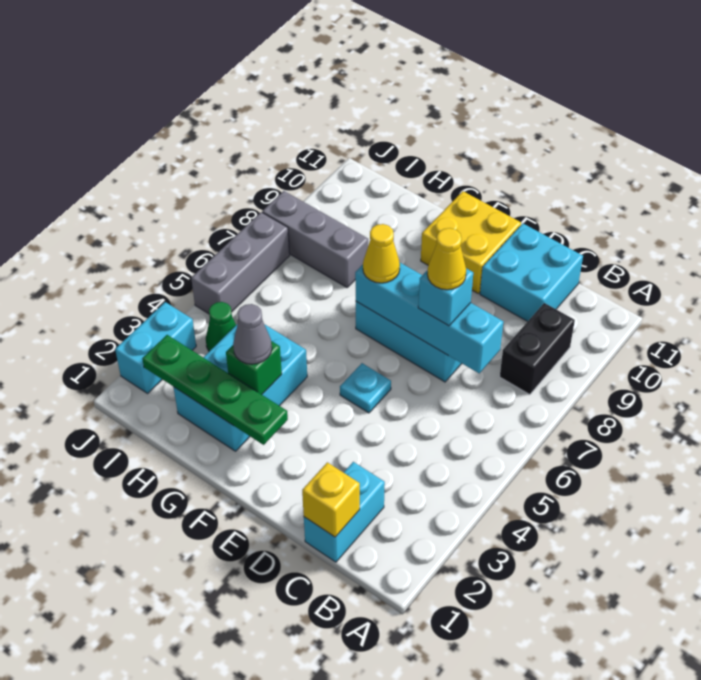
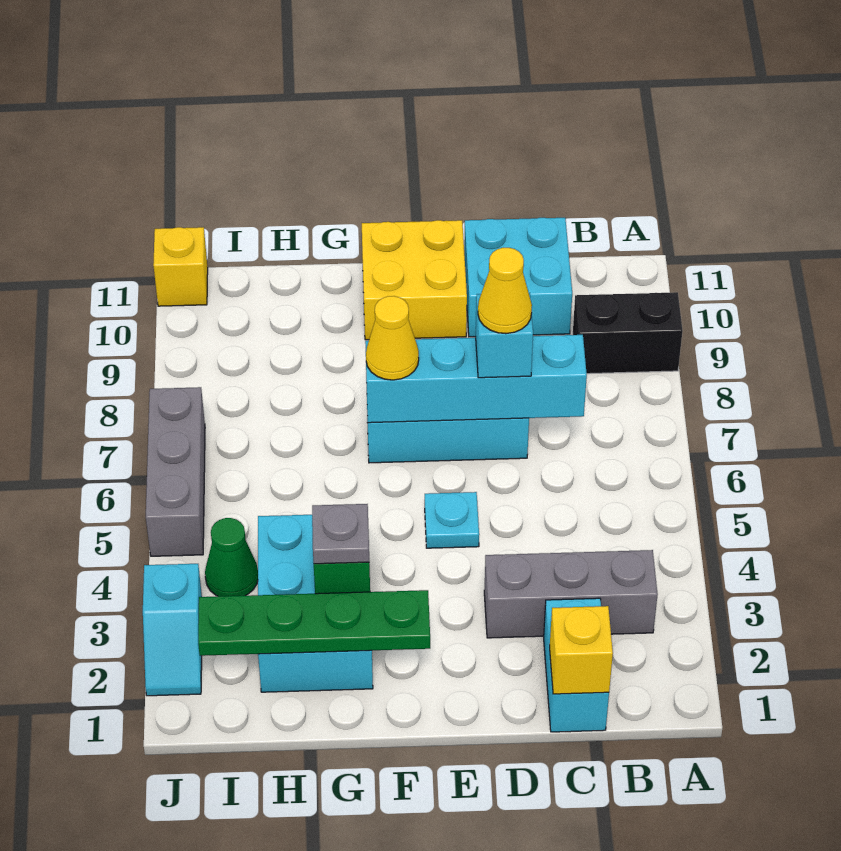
black brick B8:B9 level 1 -> black brick A9:B9 level 1
grey cone G3 level 3 -> grey plate G3 level 3
grey brick H8:J8 level 1 -> grey brick B3:D3 level 1
cyan brick J2:J3 level 1 -> cyan slope J2:J3 level 1 top 3
none -> yellow brick J11 level 1

